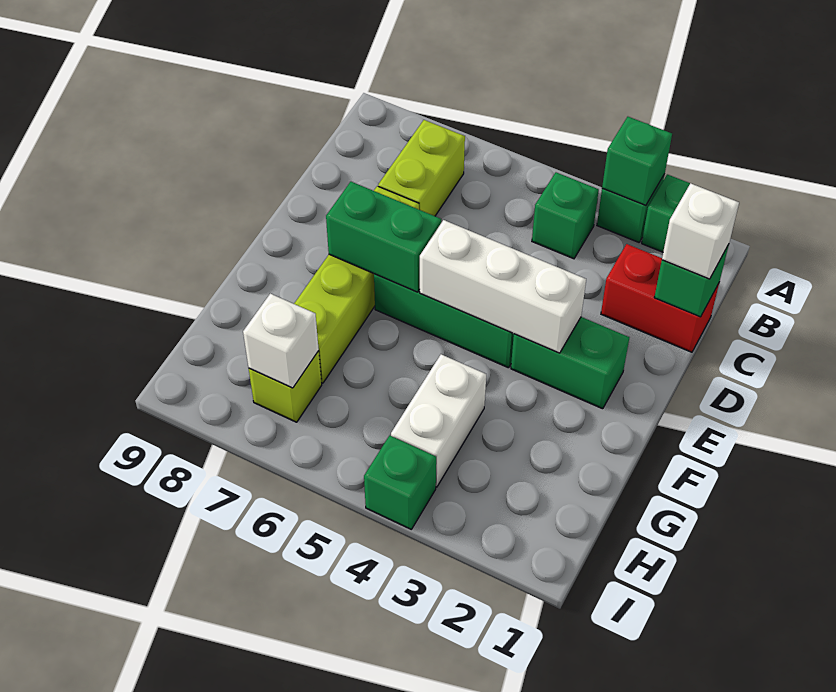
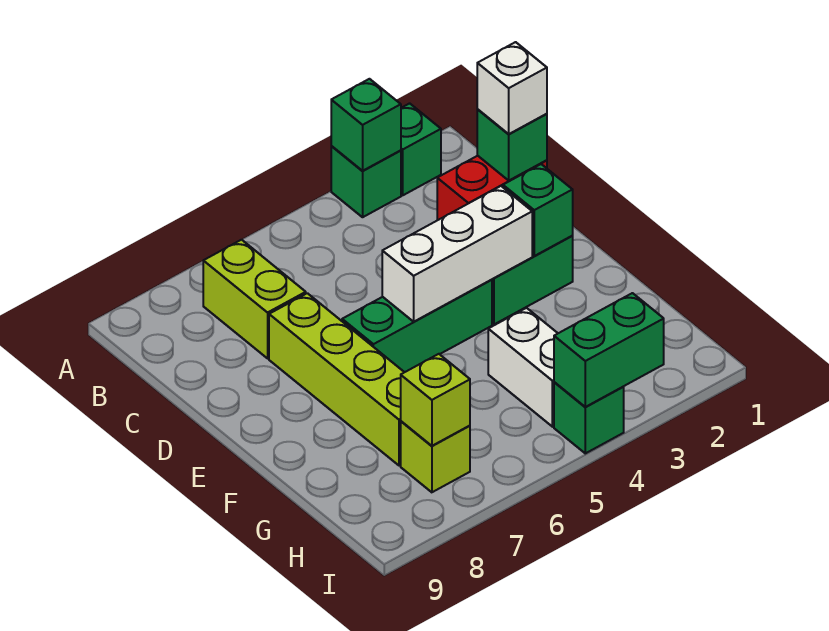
green brick B4 level 1 -> green brick E2 level 2
green brick E6:E7 level 2 -> green brick I3:I4 level 2
white brick H7 level 2 -> lime brick H7 level 2

